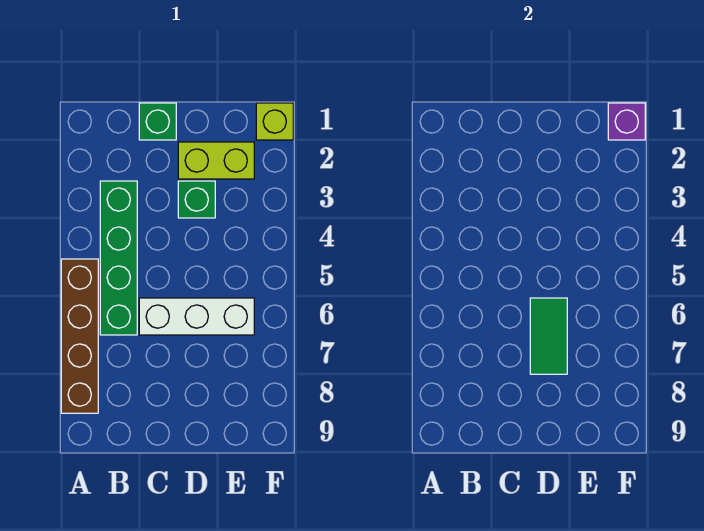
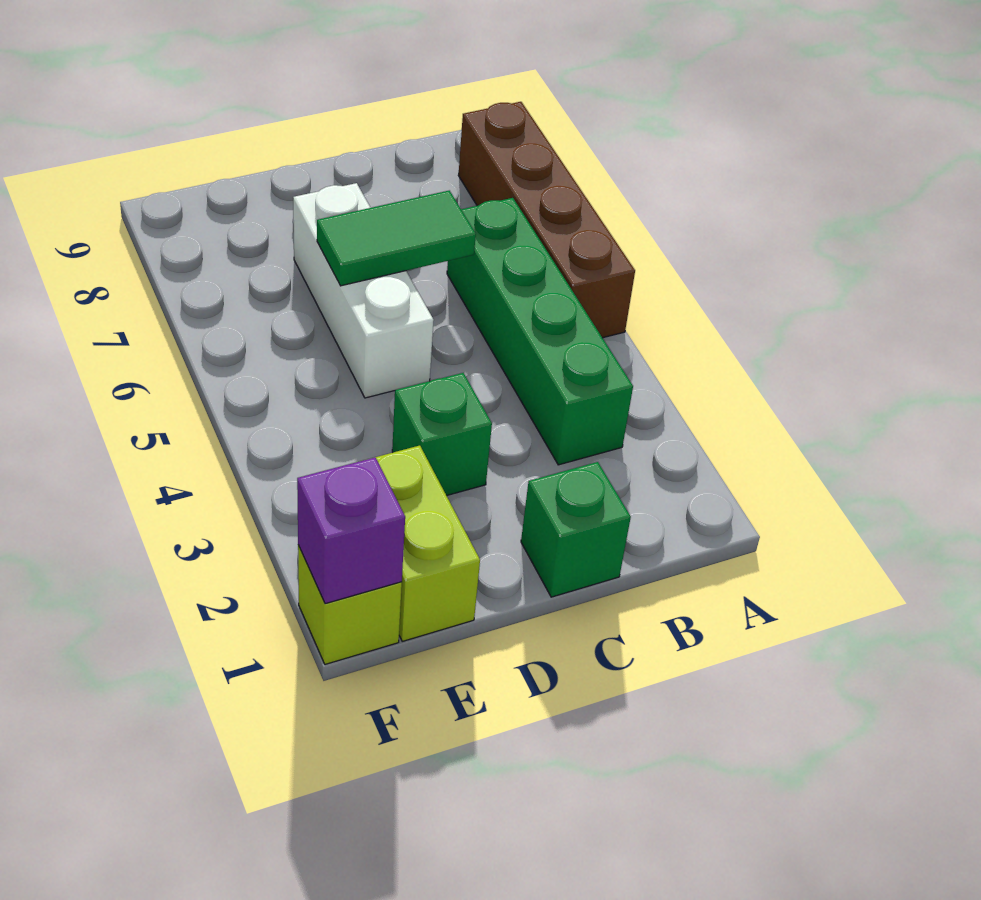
white brick C6:E6 level 1 -> white brick D5:D7 level 1
lime brick D2:E2 level 1 -> lime brick E1:E2 level 1
green tile D6:D7 level 2 -> green tile C6:D6 level 2

